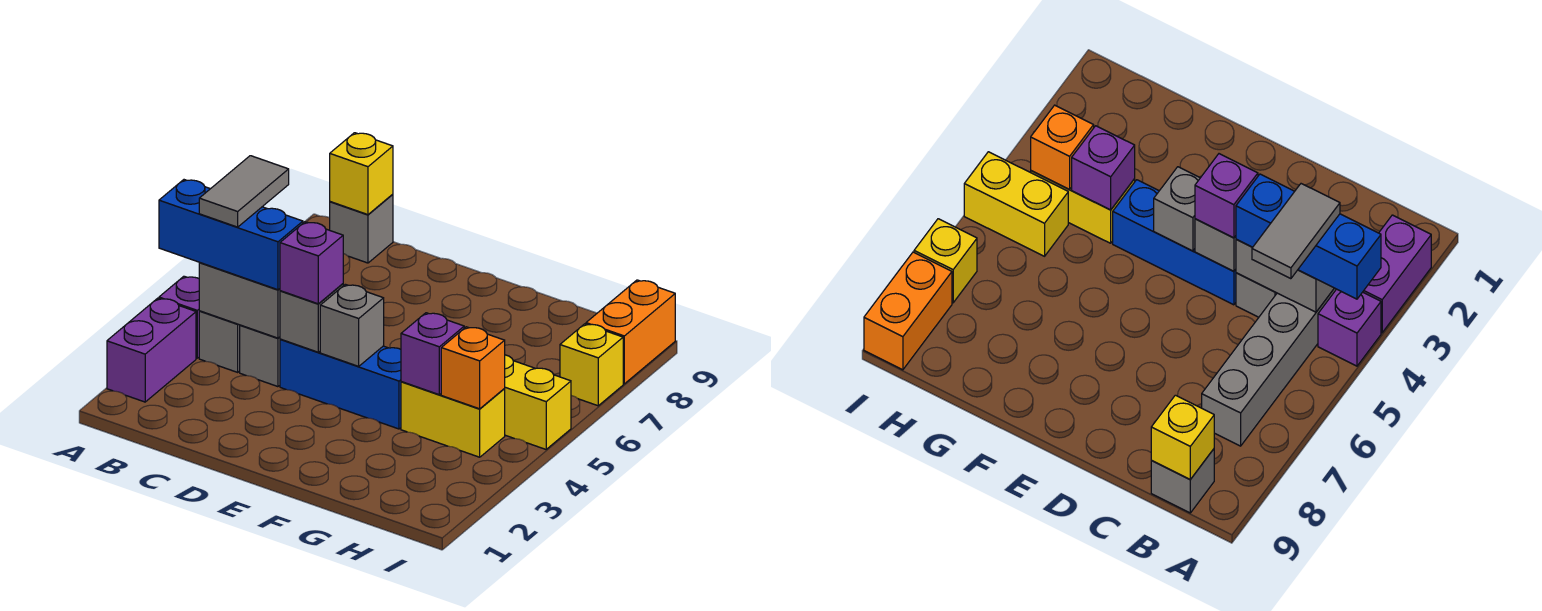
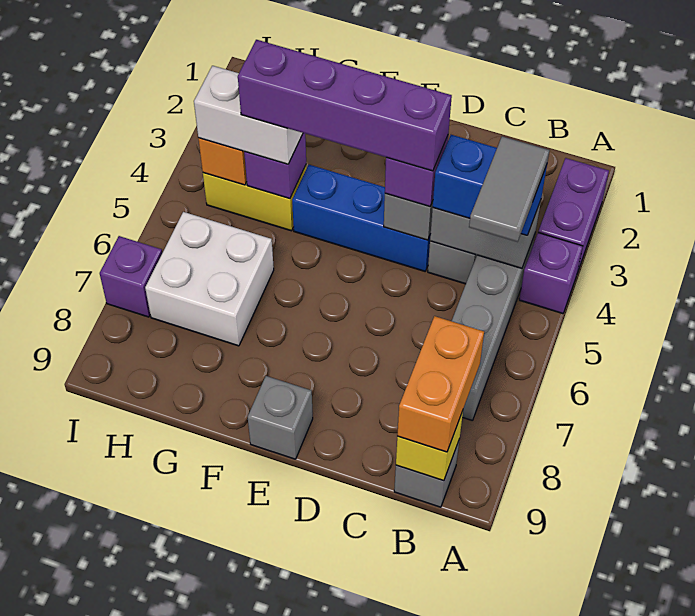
blue brick A4:C4 level 3 -> blue brick B4:C4 level 3
none -> purple brick D4:G4 level 4
grey brick E4 level 2 -> grey brick E9 level 1
none -> white brick G4:H4 level 3
none -> white brick G6:H7 level 1
yellow brick H5:I5 level 1 -> none
yellow brick I7 level 1 -> purple brick I7 level 1
orange brick I8:I9 level 1 -> orange brick B8:B9 level 3

